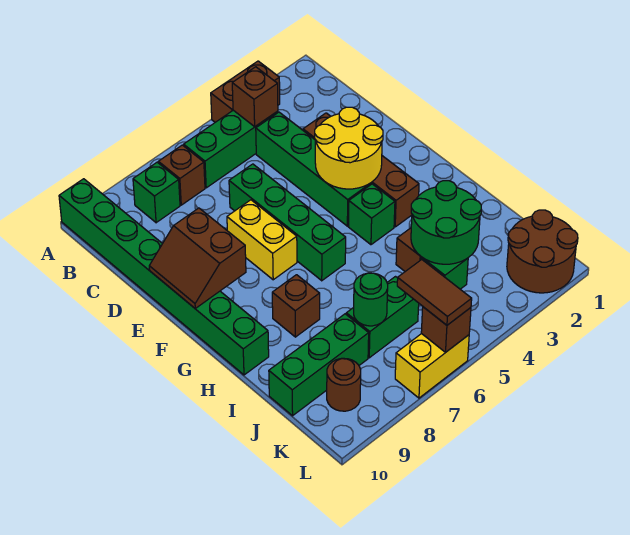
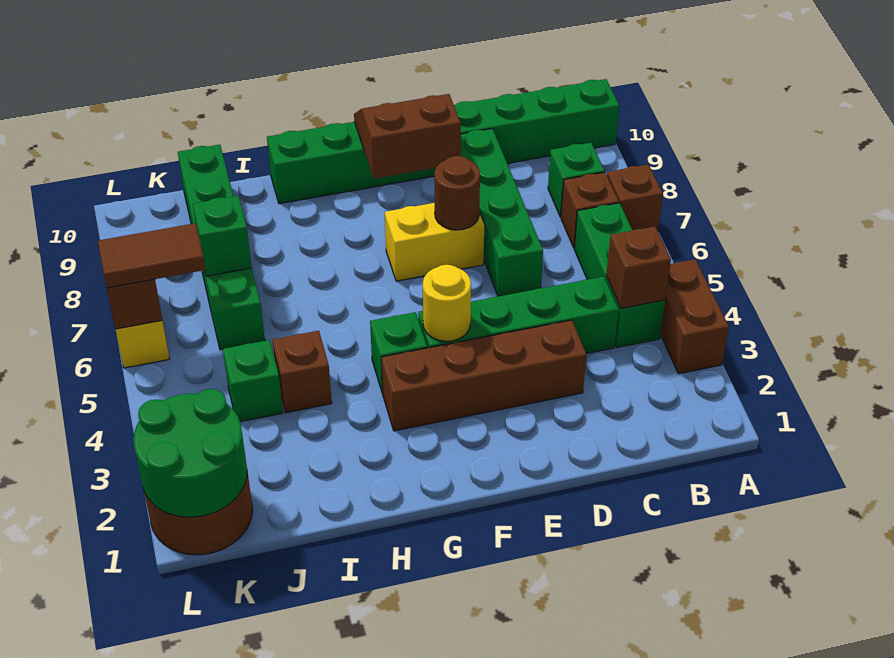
green brick D6:G6 level 1 -> green brick D6:D9 level 1
yellow round brick E3:F4 level 2 -> yellow round brick F4 level 2
brown brick H8 level 1 -> brown brick A7 level 1
green round brick I3:J4 level 2 -> green round brick K1:L2 level 2
green round brick J7 level 2 -> green brick J7 level 2
brown round brick K9 level 1 -> brown round brick E7 level 2

